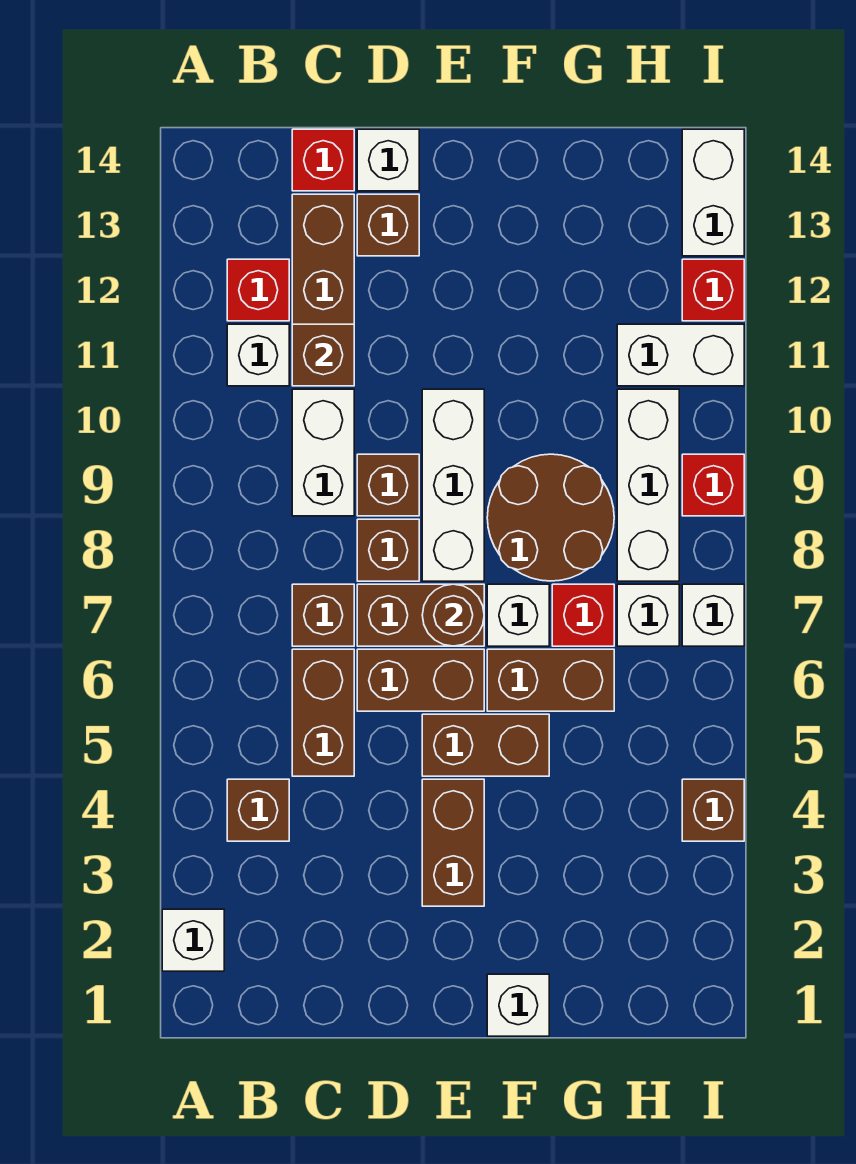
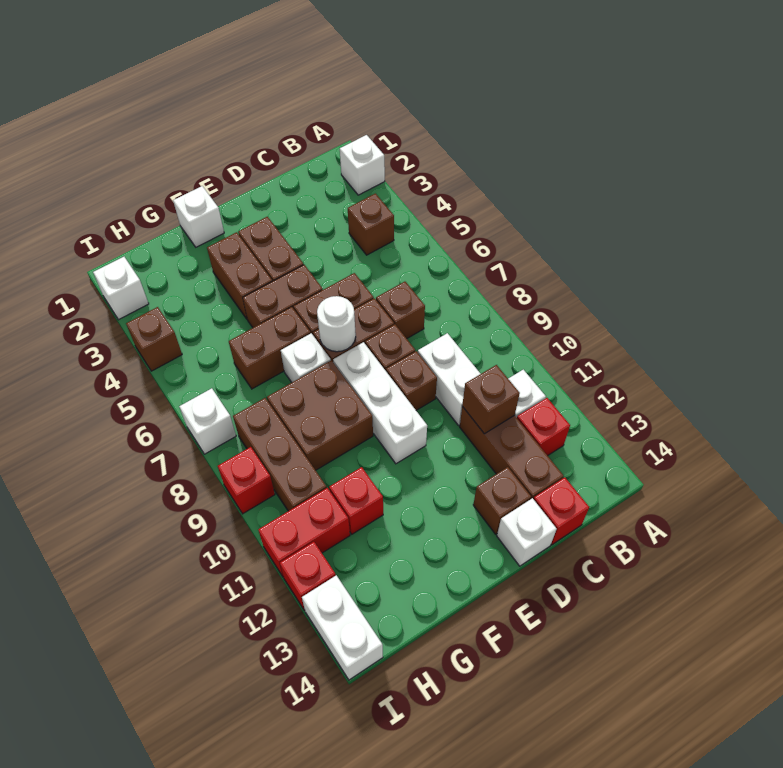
brown brick C5:C6 level 1 -> brown brick F3:F4 level 1
brown round brick E7 level 2 -> white round brick E7 level 2
brown round brick F8:G9 level 1 -> brown brick F8:G9 level 1
red brick G7 level 1 -> red brick G11 level 1
white brick H7 level 1 -> white brick I2 level 1
white brick H8:H10 level 1 -> brown brick H8:H10 level 1
white brick H11:I11 level 1 -> red brick H11:I11 level 1

